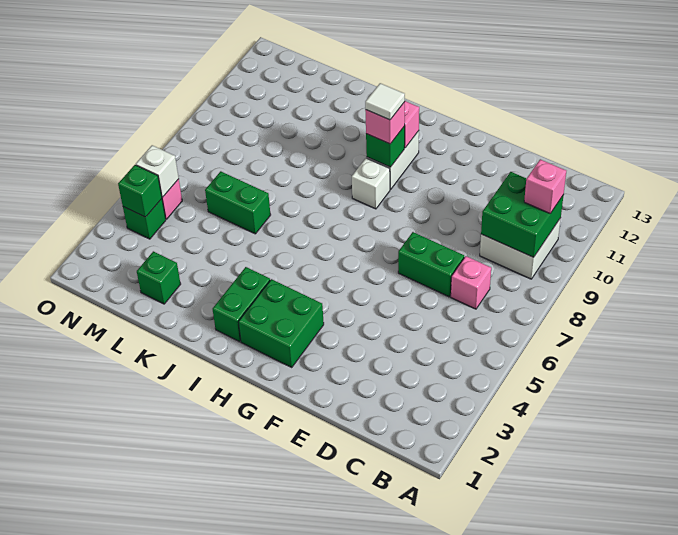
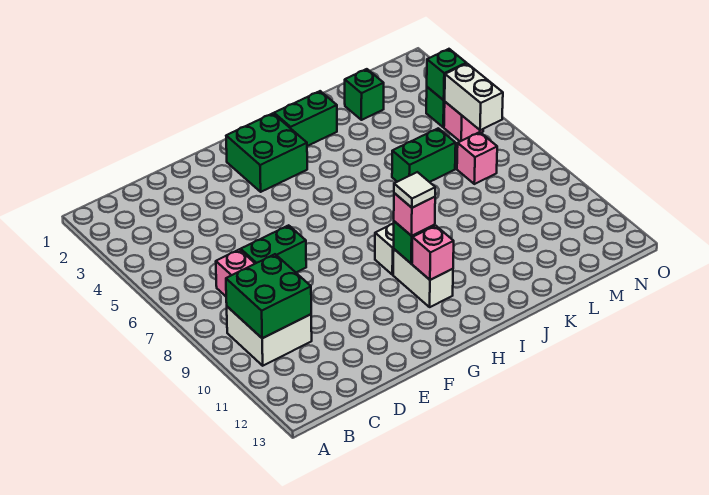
pink brick B10 level 3 -> pink brick M7 level 1
green brick I2:I3 level 1 -> green brick I2:J2 level 1
white brick N5 level 2 -> white brick N5:N6 level 2

